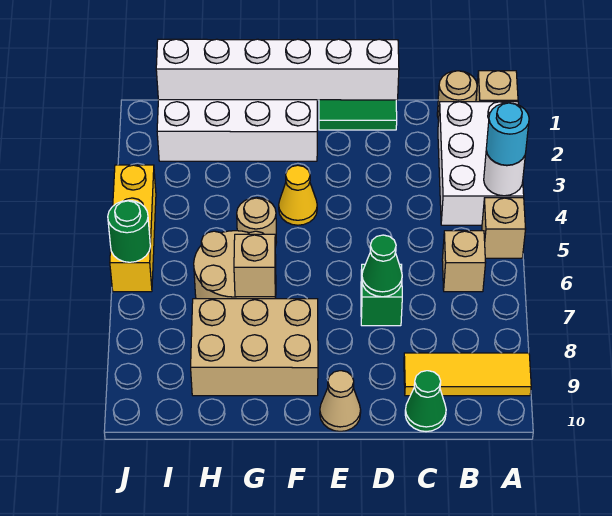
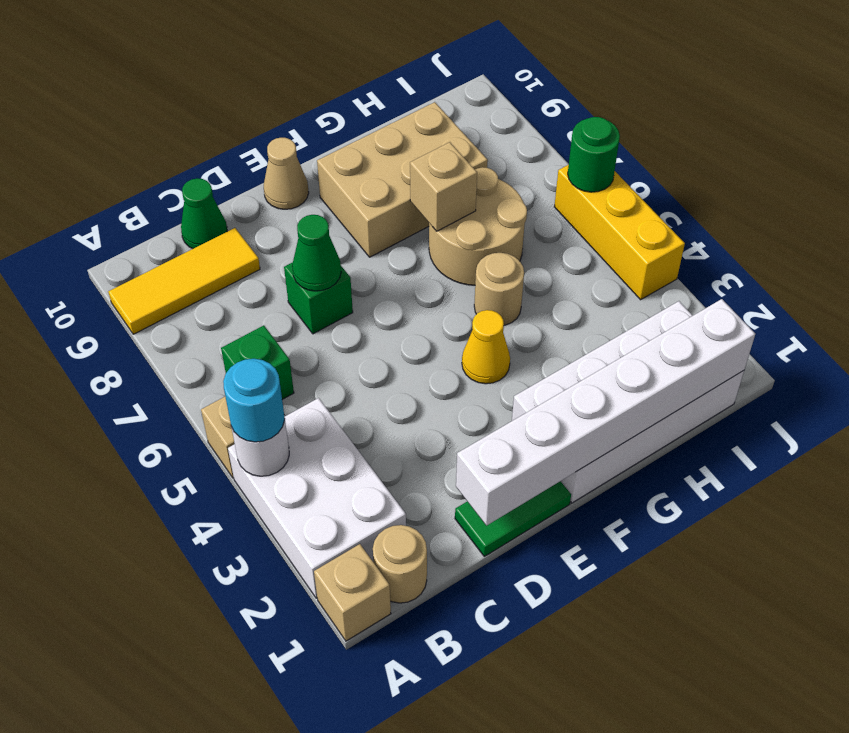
tan brick B6 level 1 -> green brick B6 level 1

